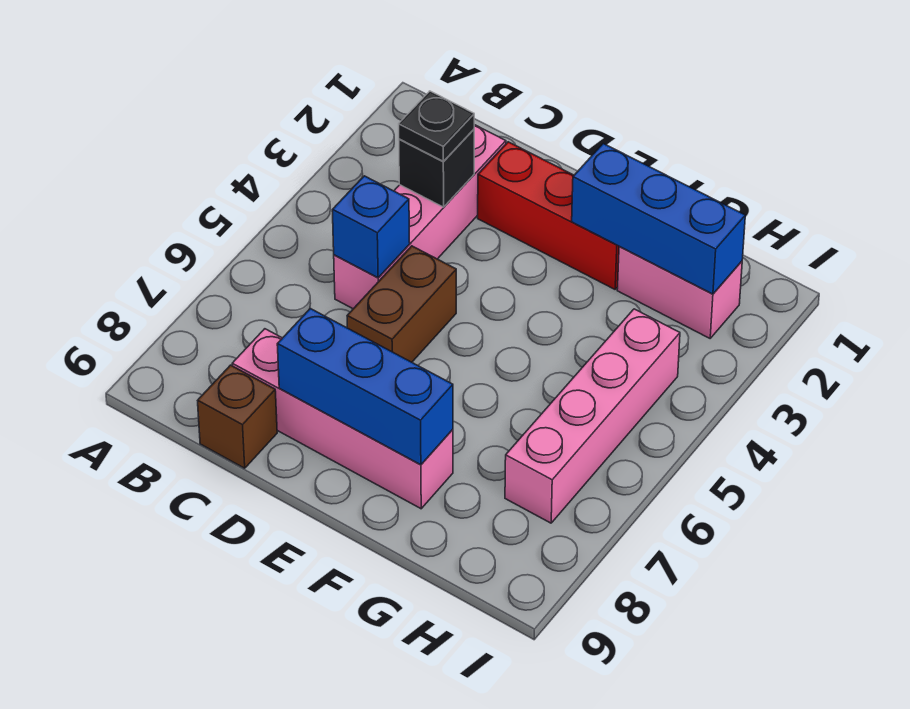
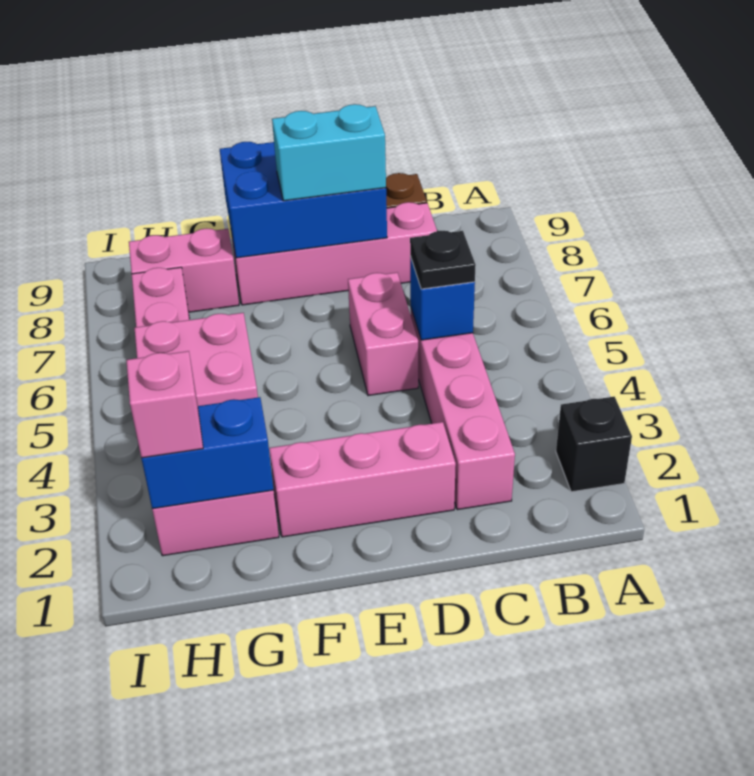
black brick C3 level 2 -> black brick A2 level 1
black plate C3 level 3 -> black plate C5 level 3
red brick D2:F2 level 1 -> pink brick D2:F2 level 1
brown brick D5:D6 level 1 -> pink brick D5:D6 level 1
blue brick D8:F8 level 2 -> blue brick D8:F9 level 2
none -> cyan brick D8:E8 level 3
blue brick F2:H2 level 2 -> blue brick G2:H2 level 2
none -> pink plate G4:H5 level 2
none -> pink brick G8:H8 level 1
none -> pink brick H2 level 3

